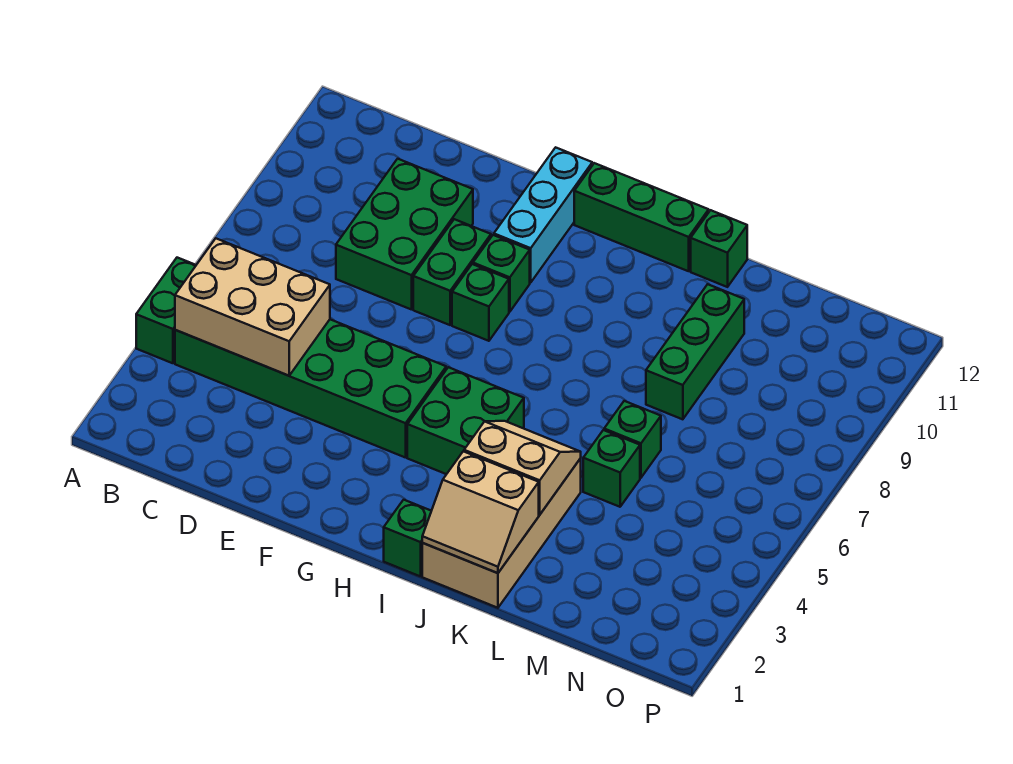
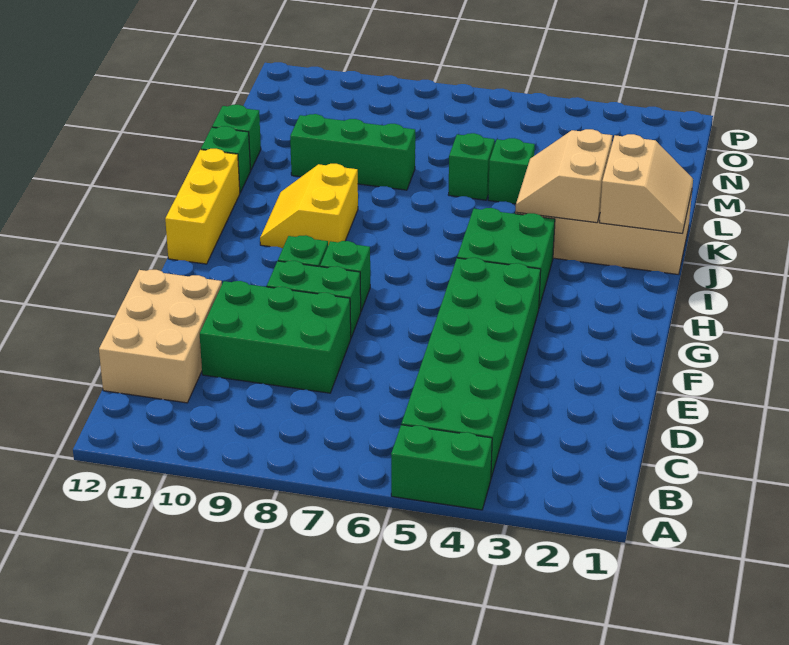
tan brick B4:D5 level 2 -> tan brick C11:E12 level 1
cyan brick G10:G12 level 1 -> none
green brick H12:J12 level 1 -> yellow brick H12:J12 level 1
green brick I1 level 1 -> green brick L12 level 1
none -> yellow slope I9:J10 level 1 top 9

